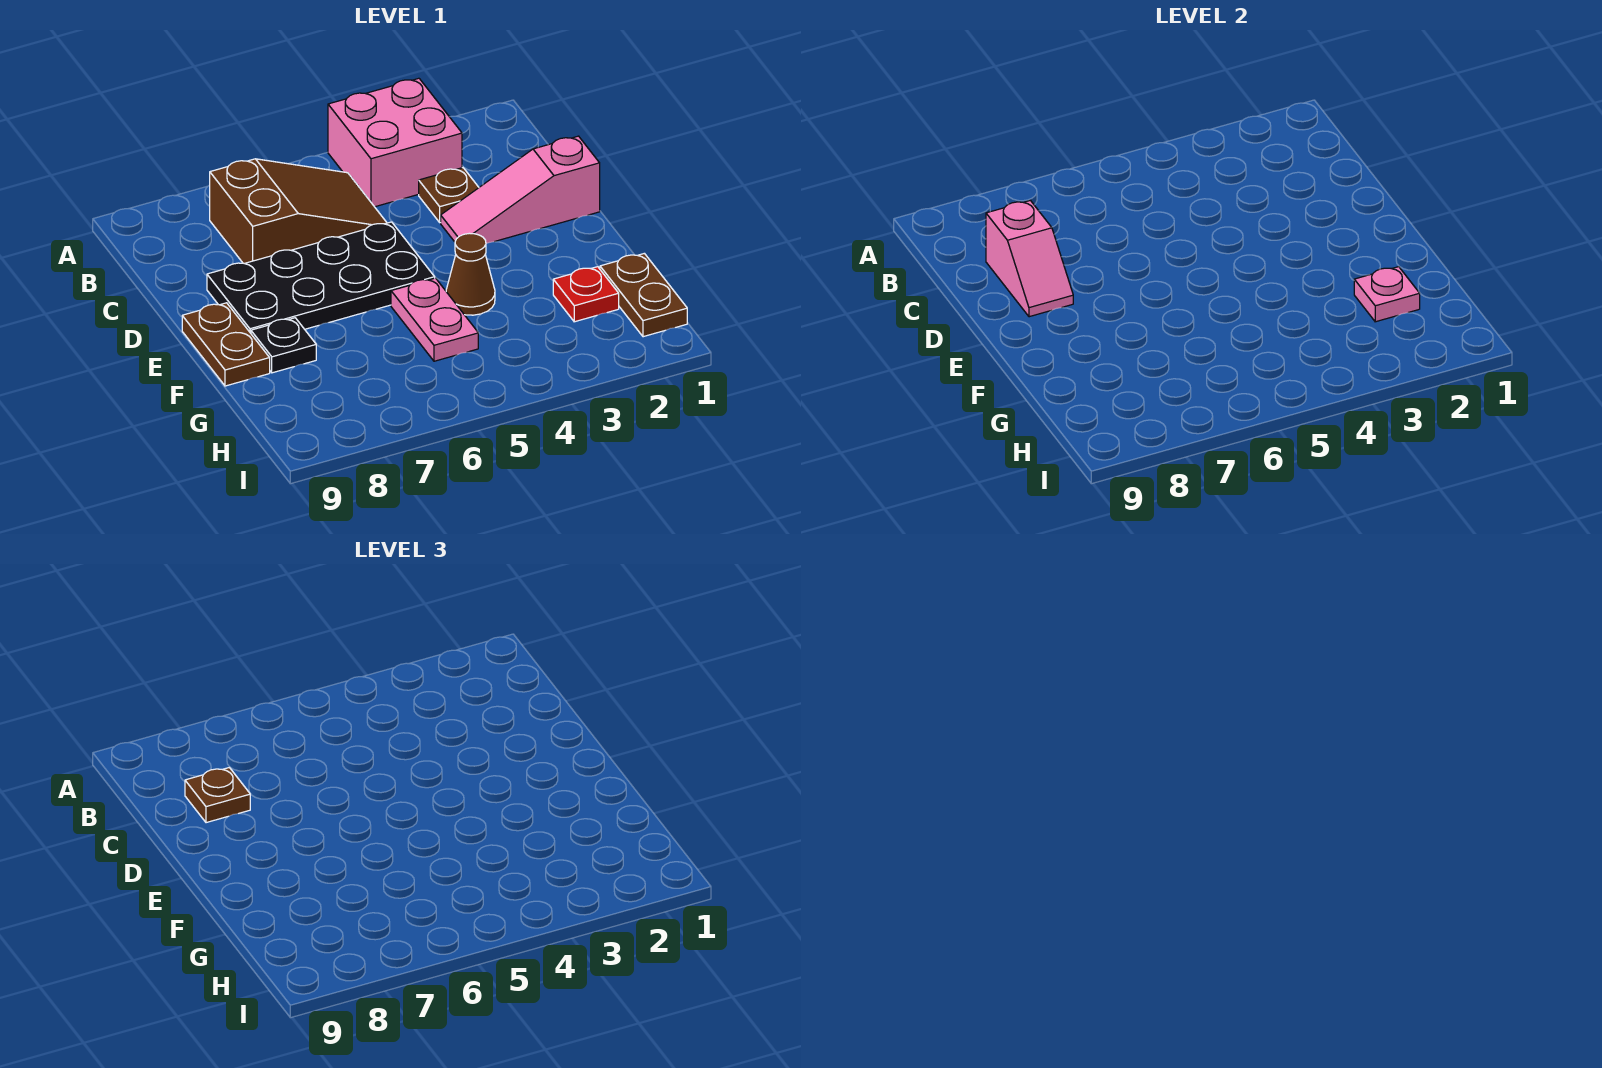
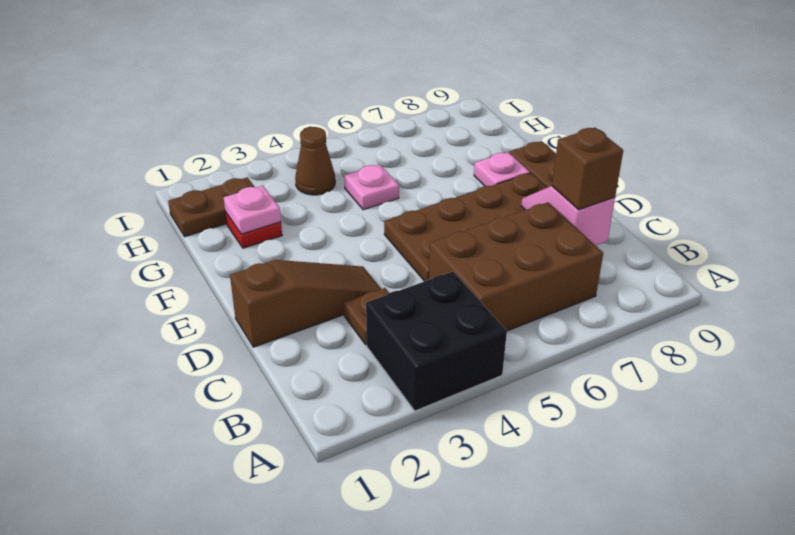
pink brick A3:B4 level 1 -> black brick A3:B4 level 1
brown slope B5:C7 level 1 top 7 -> brown brick B5:C7 level 1
brown plate C8 level 3 -> brown brick C8 level 3
pink slope D1:D3 level 1 top 1 -> brown slope D1:D3 level 1 top 1
black plate D5:E8 level 1 -> brown plate D5:E8 level 1
brown cone F4 level 1 -> brown cone H4 level 1
pink plate F5:G5 level 1 -> pink plate G5 level 1
black plate F8 level 1 -> pink plate F8 level 1
brown plate G1:H1 level 1 -> brown plate H1:H2 level 1

